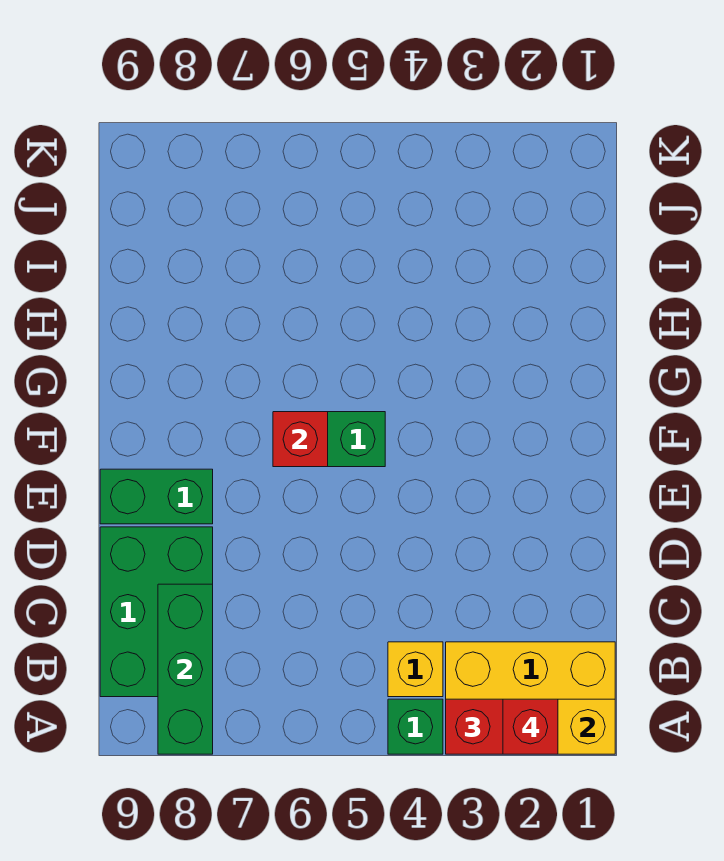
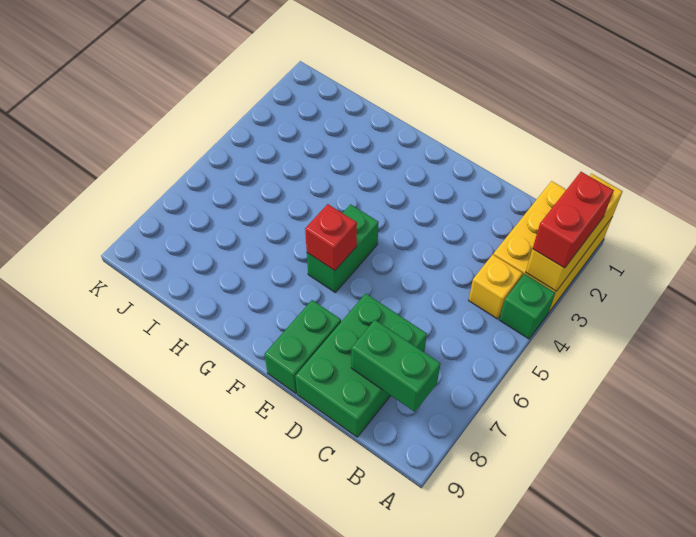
red brick A2 level 4 -> none
green brick A8:C8 level 2 -> green brick B8:C8 level 2
green brick B8:D9 level 1 -> green brick C7:D9 level 1

